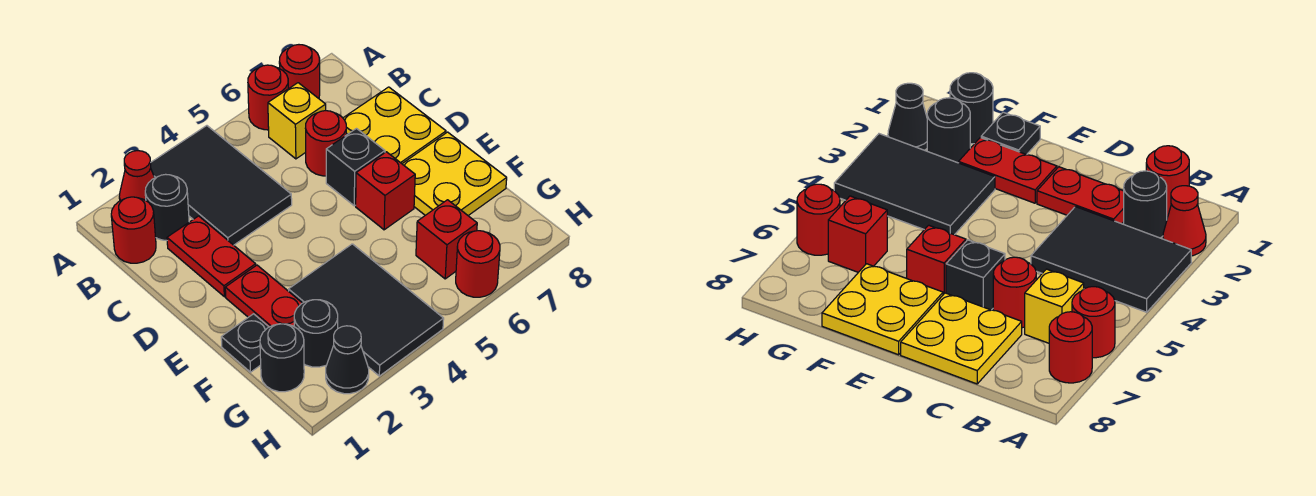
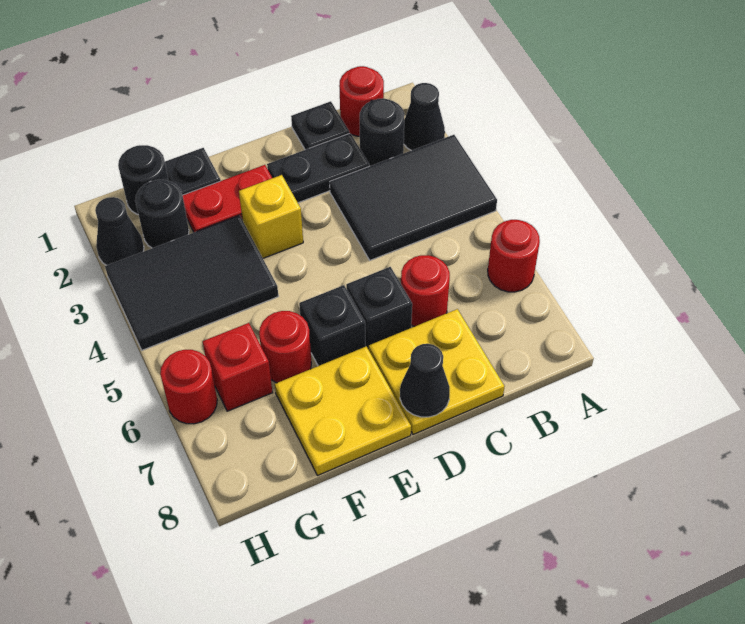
red cone A2 level 1 -> black cone A2 level 1
red round brick A7 level 1 -> red round brick F6 level 1
yellow brick B6 level 1 -> yellow brick E3 level 1
none -> black plate C1 level 1
red plate C2:D2 level 1 -> black plate C2:D2 level 1
none -> black cone D8 level 2
red brick E6 level 1 -> black brick E6 level 1

